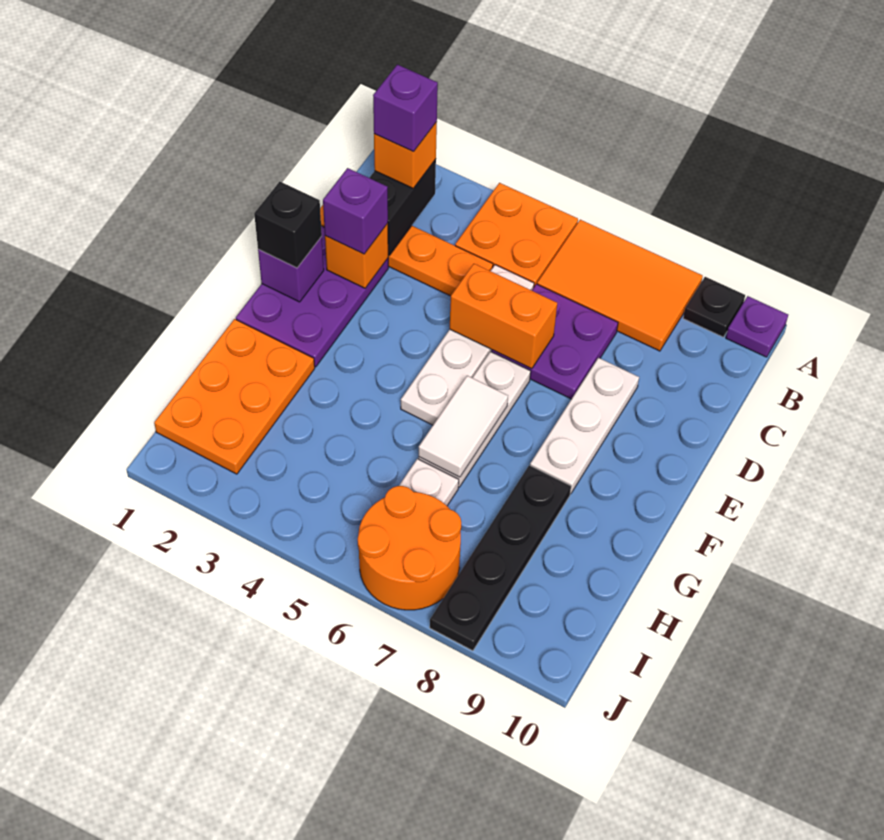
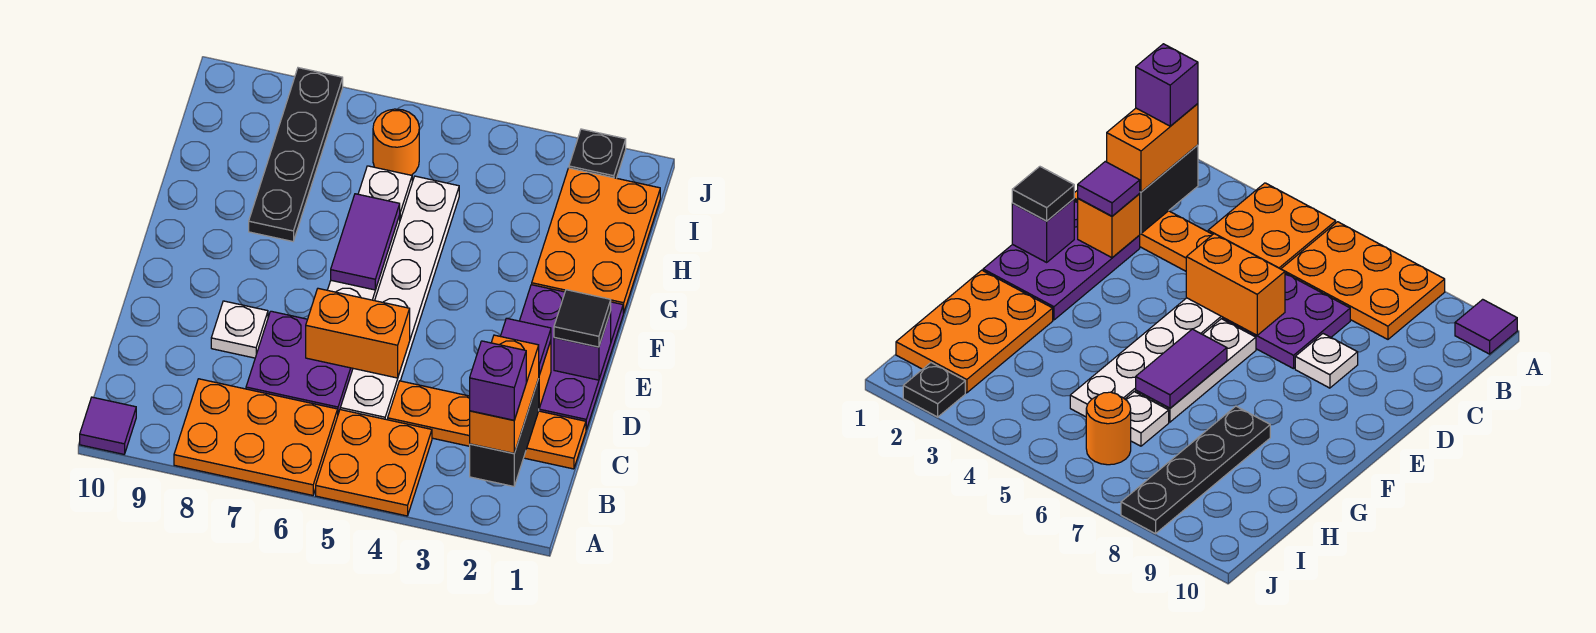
orange tile A6:B8 level 1 -> orange plate A6:B8 level 1
black plate A9 level 1 -> black plate J2 level 1
purple plate A10 level 1 -> purple tile A10 level 1
orange brick B2 level 3 -> orange brick B2:C2 level 3
white plate C5:F5 level 1 -> white plate C5:H5 level 1
purple brick D2 level 3 -> purple tile D2 level 3
white plate D8:F8 level 1 -> white plate D8 level 1
black brick E1 level 3 -> black tile E1 level 3
white tile F6:G6 level 2 -> purple tile F6:G6 level 2
orange round brick I6:J7 level 1 -> orange round brick I6 level 1

